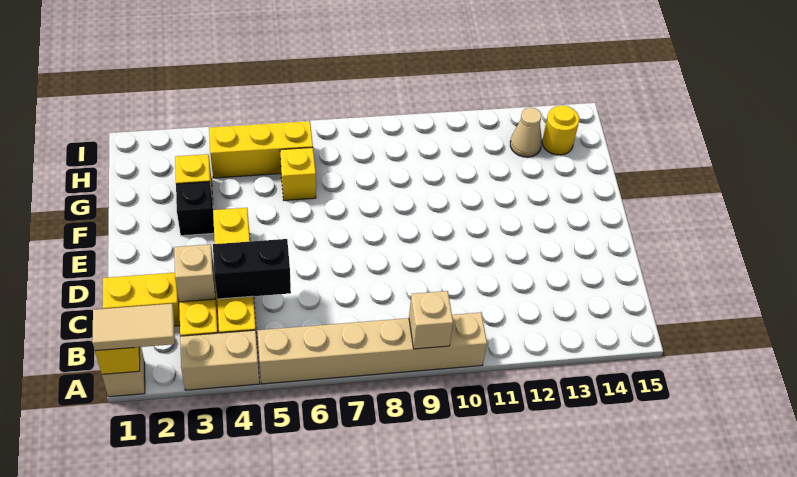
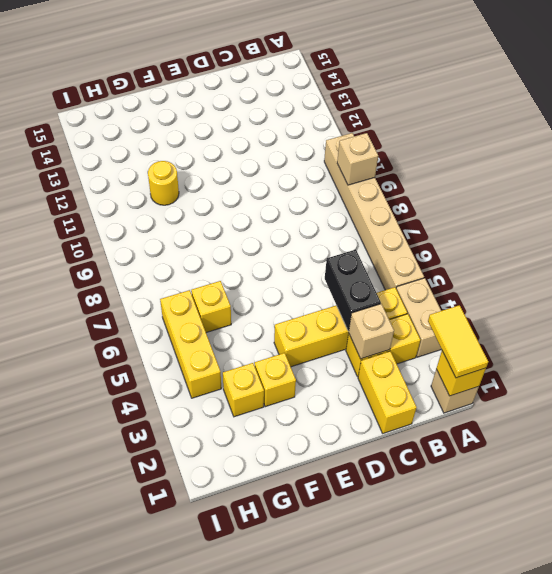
tan tile A1:A2 level 3 -> yellow tile A1:A2 level 3
black brick F3 level 1 -> yellow brick F3 level 1
tan cone H13 level 1 -> none
yellow round brick H14 level 1 -> yellow round brick G11 level 1

